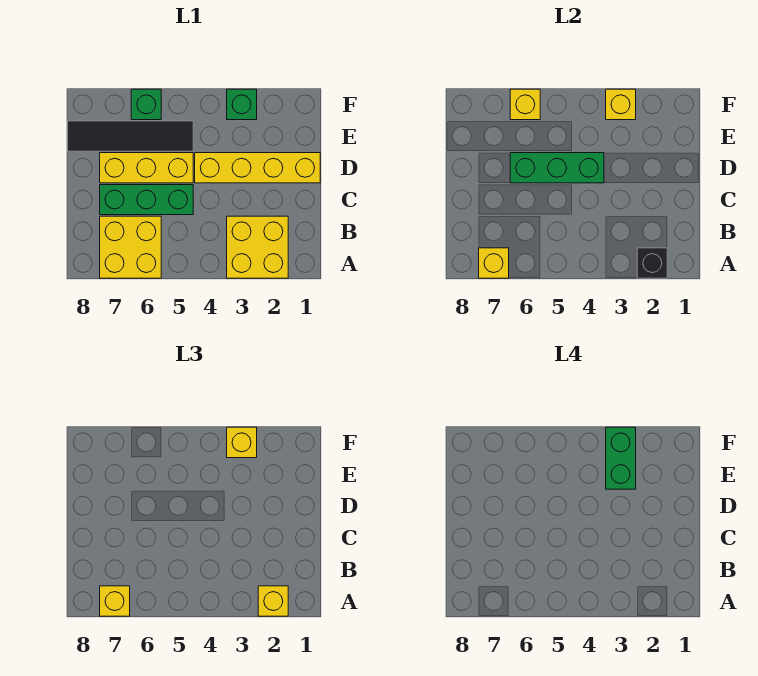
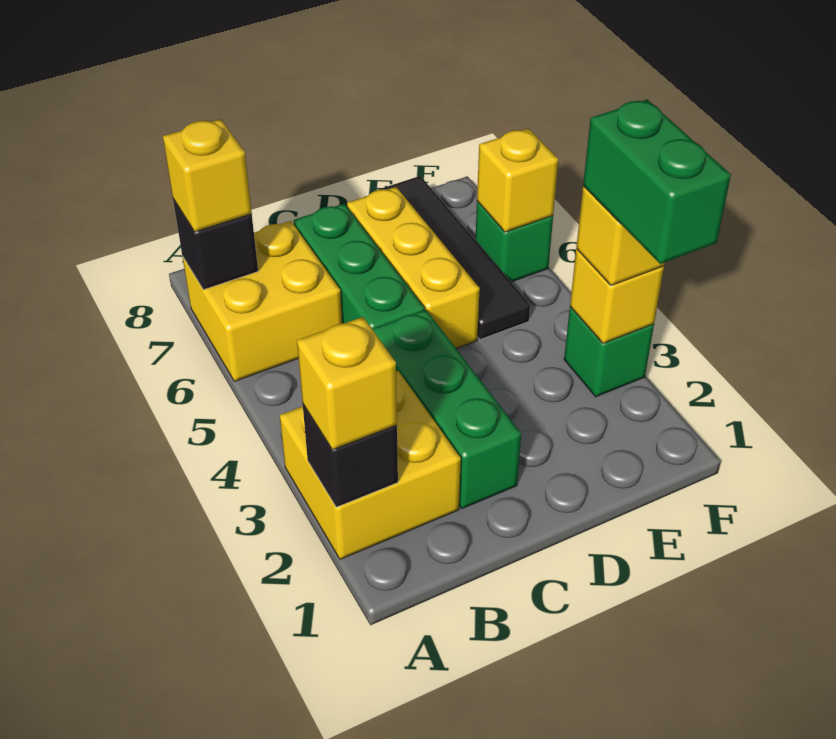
yellow brick A7 level 2 -> black brick A7 level 2
yellow brick D1:D4 level 1 -> none
green brick D4:D6 level 2 -> green brick C2:C4 level 1
green brick E3:F3 level 4 -> green brick F2:F3 level 4

